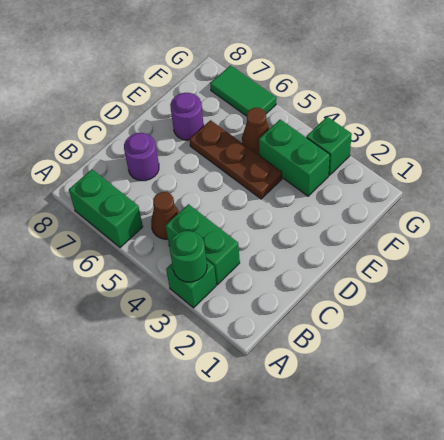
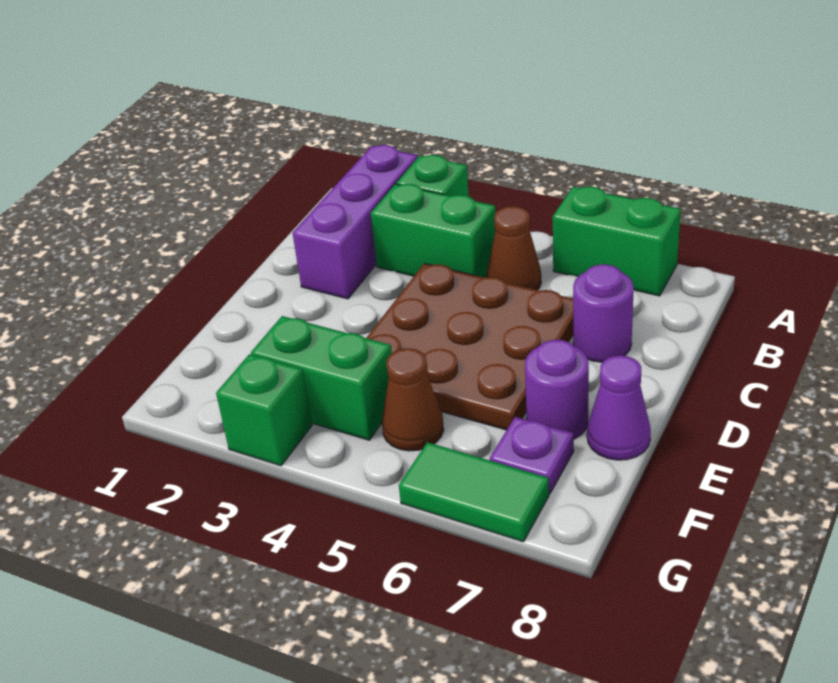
none -> purple brick A2:C2 level 1
green round brick A3 level 2 -> none
brown plate E4:E6 level 1 -> brown plate C4:E6 level 1
none -> purple cone E8 level 1
none -> purple plate F7 level 1

